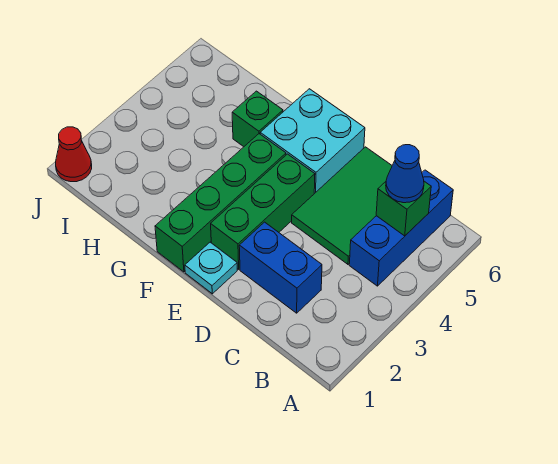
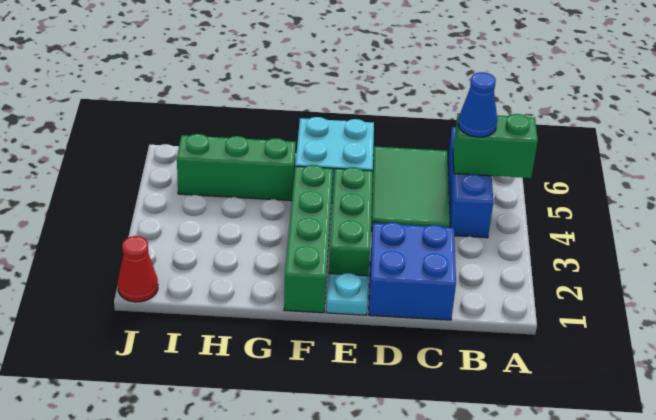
green brick B5 level 2 -> green brick A5:B5 level 2
blue brick C2:D2 level 1 -> blue brick C1:D2 level 1
green brick G5 level 1 -> green brick G5:I5 level 1

